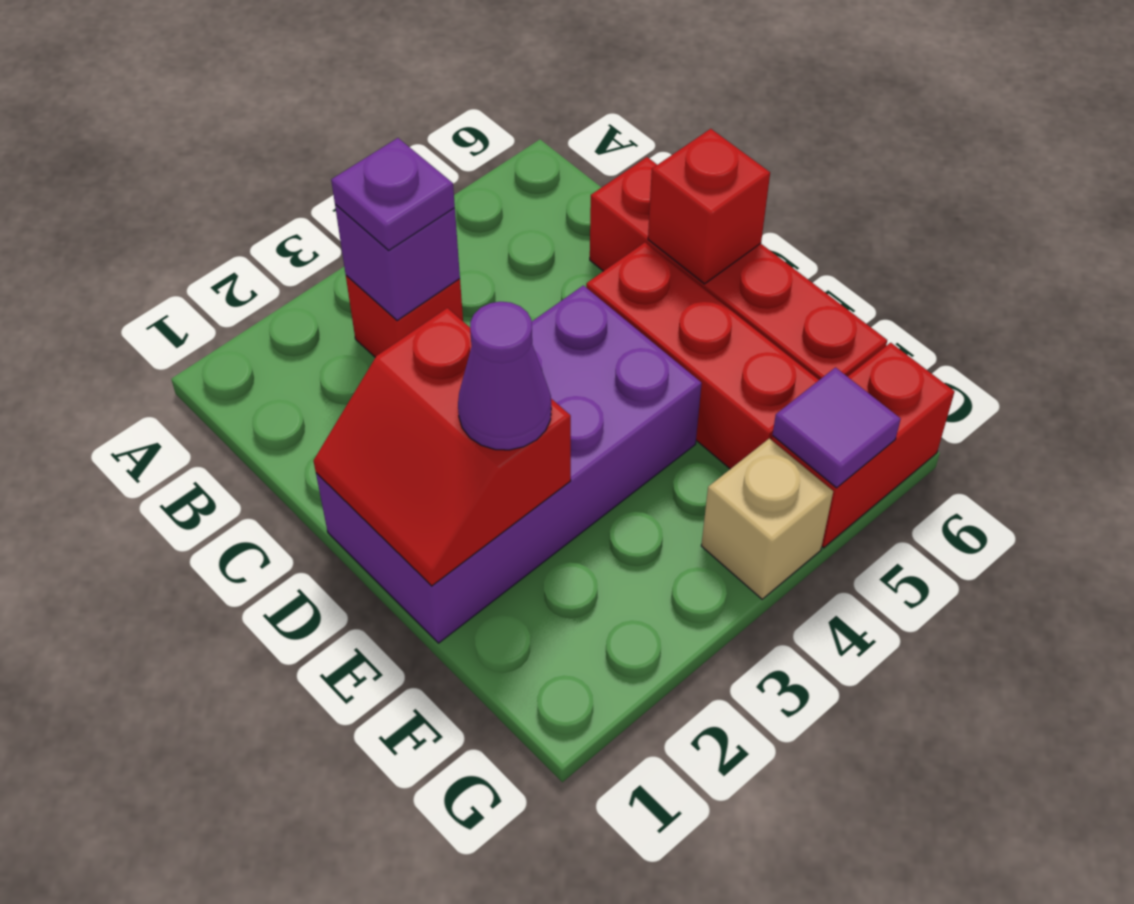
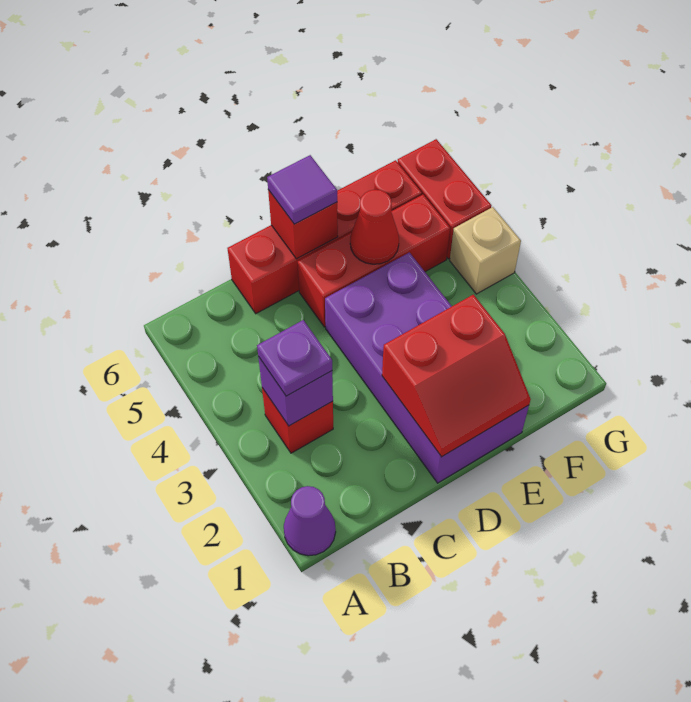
purple cone E2 level 3 -> purple cone A1 level 1
none -> red cone E5 level 2
purple tile G5 level 2 -> purple tile D6 level 3

